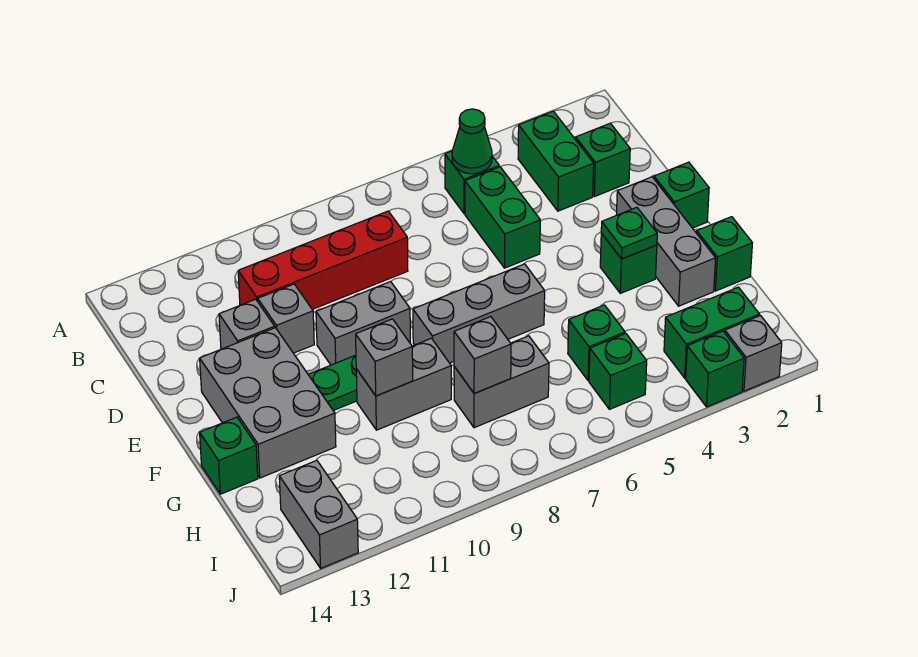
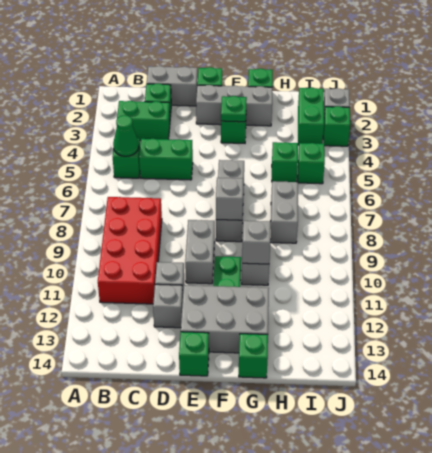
red brick C8:C11 level 1 -> red brick B8:C11 level 1
none -> green brick E14 level 1
grey brick H8 level 2 -> grey brick F8 level 2
grey brick I13:J13 level 1 -> grey brick C1:D1 level 1

